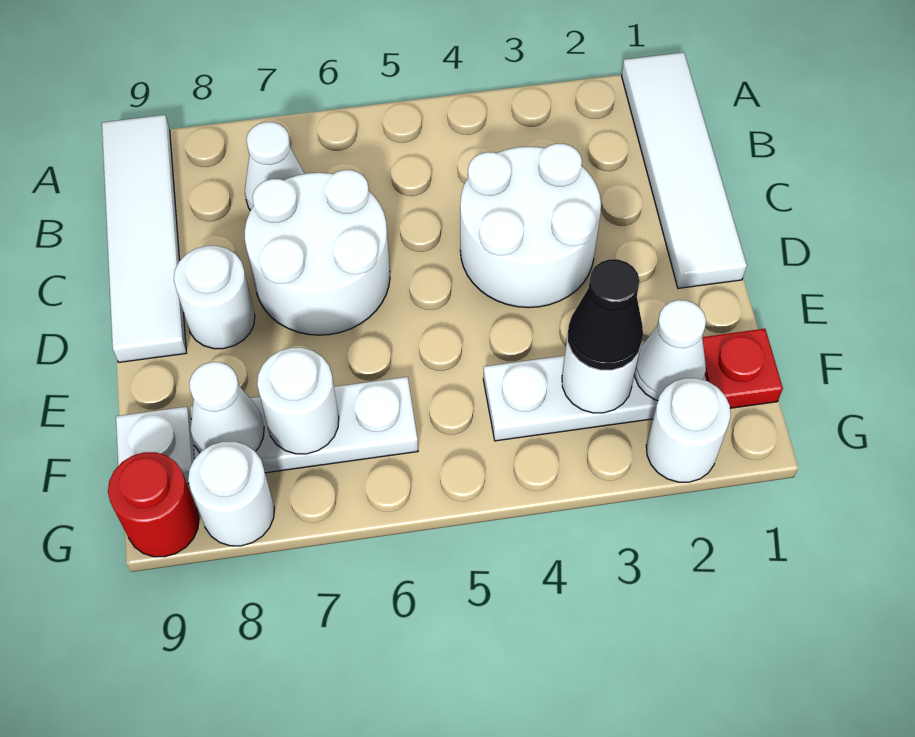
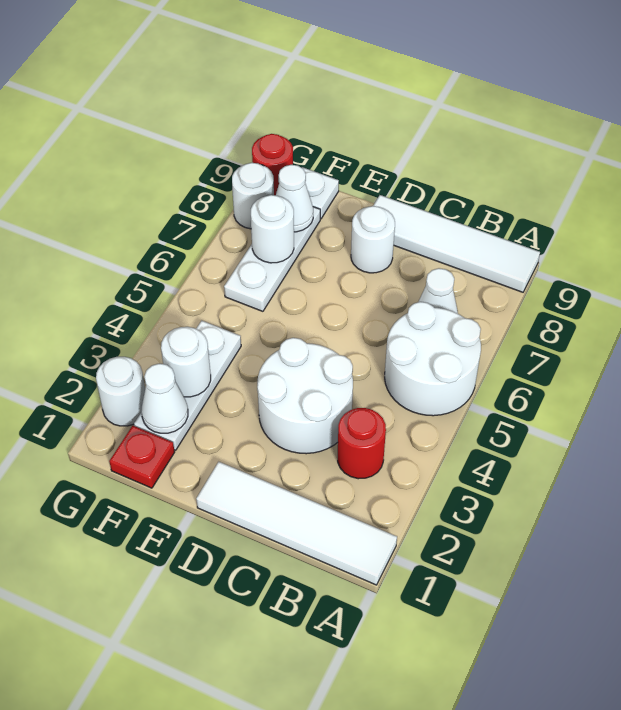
none -> red round brick B3 level 1
white round brick C6:D7 level 1 -> white round brick A5:B6 level 1
black cone F3 level 3 -> none

